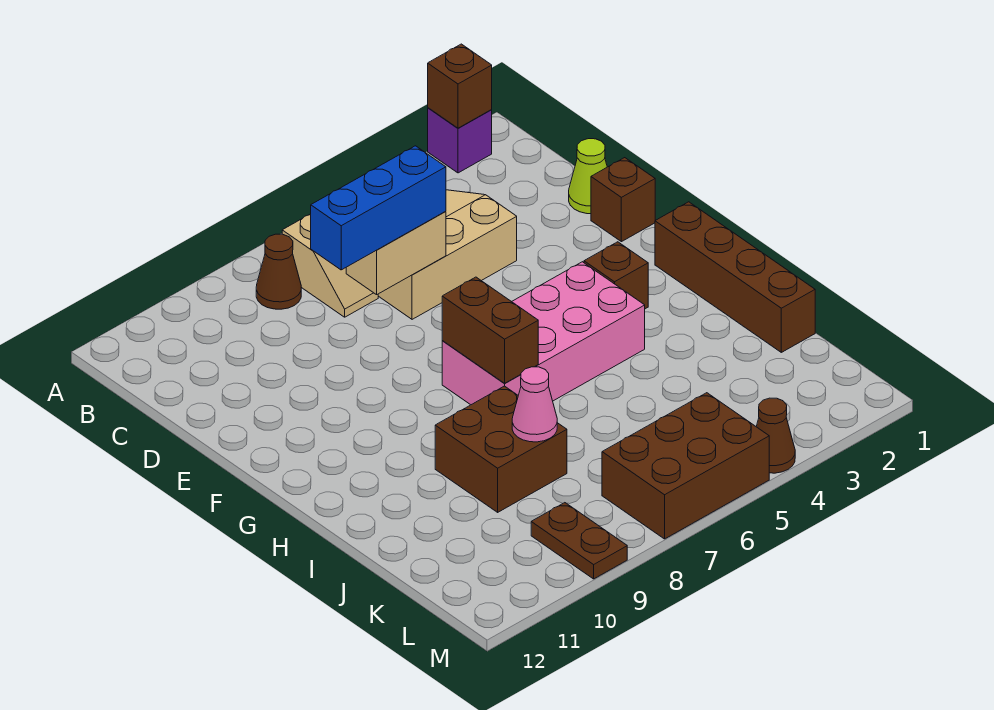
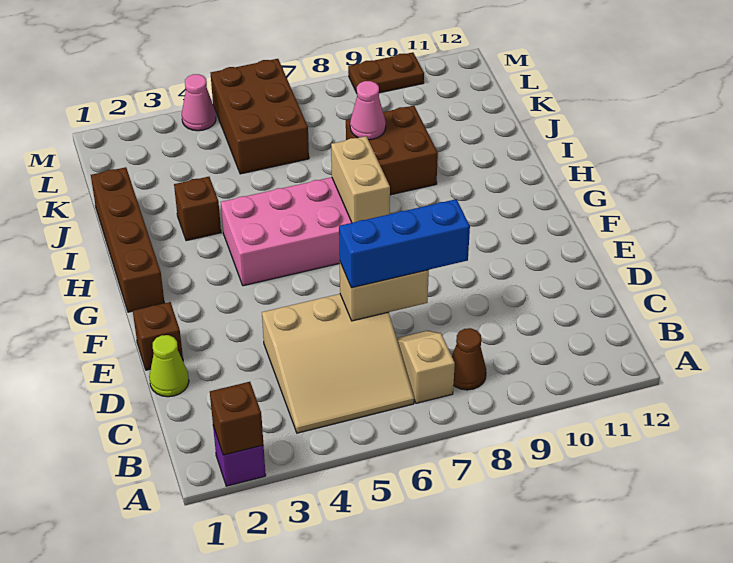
brown brick G3 level 1 -> brown brick I3 level 1
brown brick G7:H7 level 2 -> tan brick G7:H7 level 2
brown brick L5:M7 level 1 -> brown brick K5:M6 level 1
brown plate L9:M9 level 1 -> brown plate M9:M10 level 1
brown cone M4 level 1 -> pink cone M4 level 1

